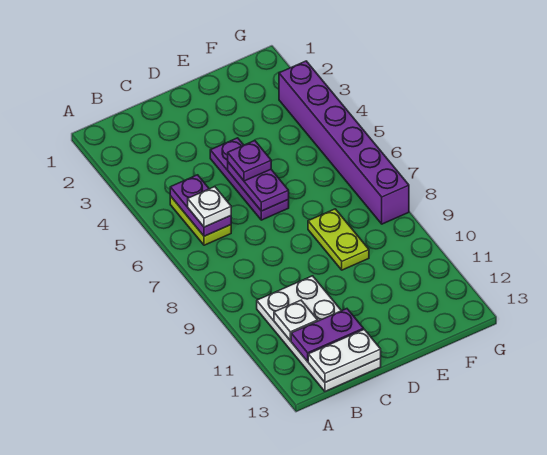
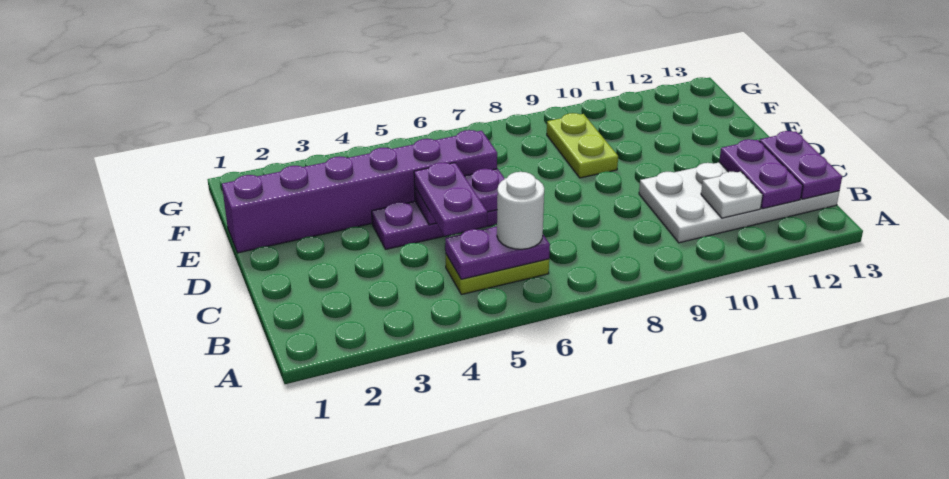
white plate B6 level 3 -> white round brick B6 level 3
white plate B13:C13 level 2 -> purple plate B13:C13 level 2
purple plate D5 level 3 -> purple plate C5:D5 level 3
lime plate E8:E9 level 1 -> lime plate E9:F9 level 1
purple brick G3:G8 level 1 -> purple brick E1:E6 level 1

